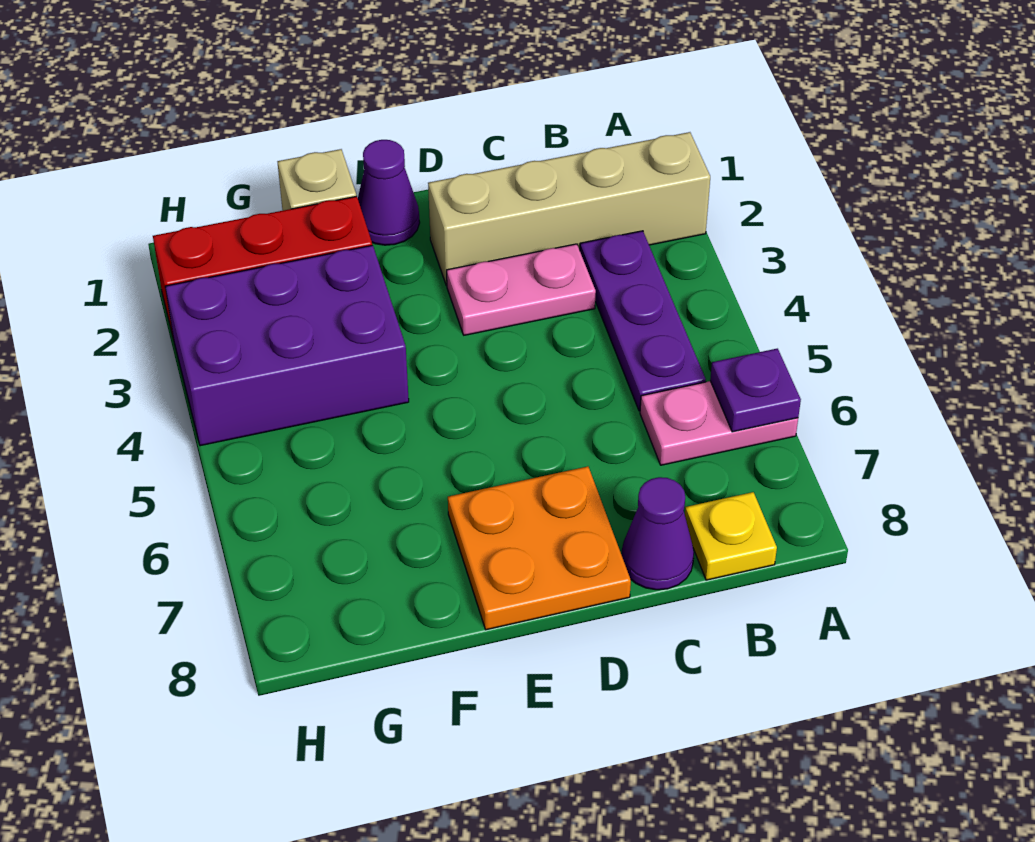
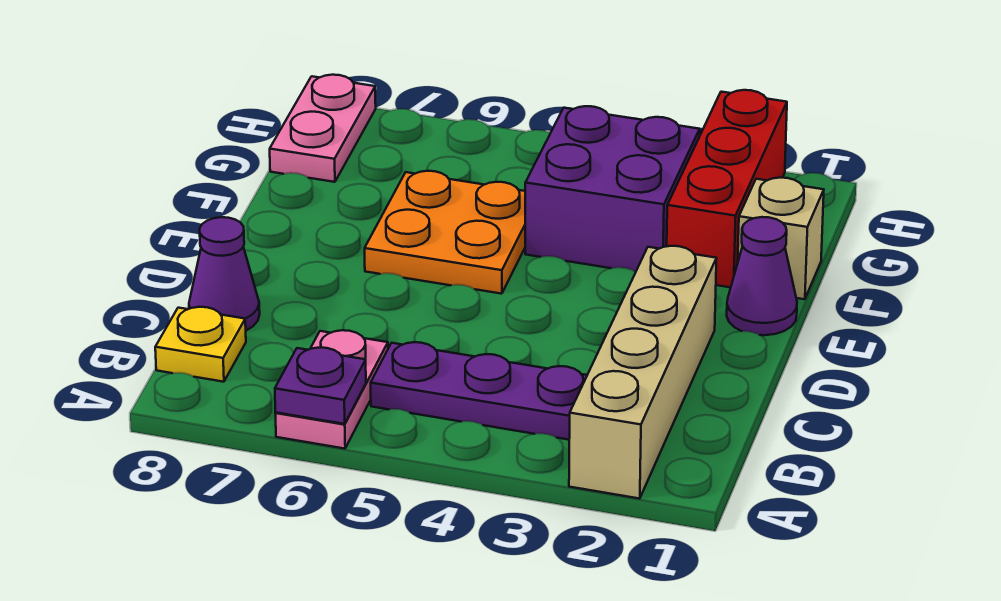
pink plate C3:D3 level 1 -> pink plate G8:H8 level 1
orange plate D7:E8 level 1 -> orange plate E5:F6 level 1
purple brick F3:H4 level 1 -> purple brick F3:G4 level 1

